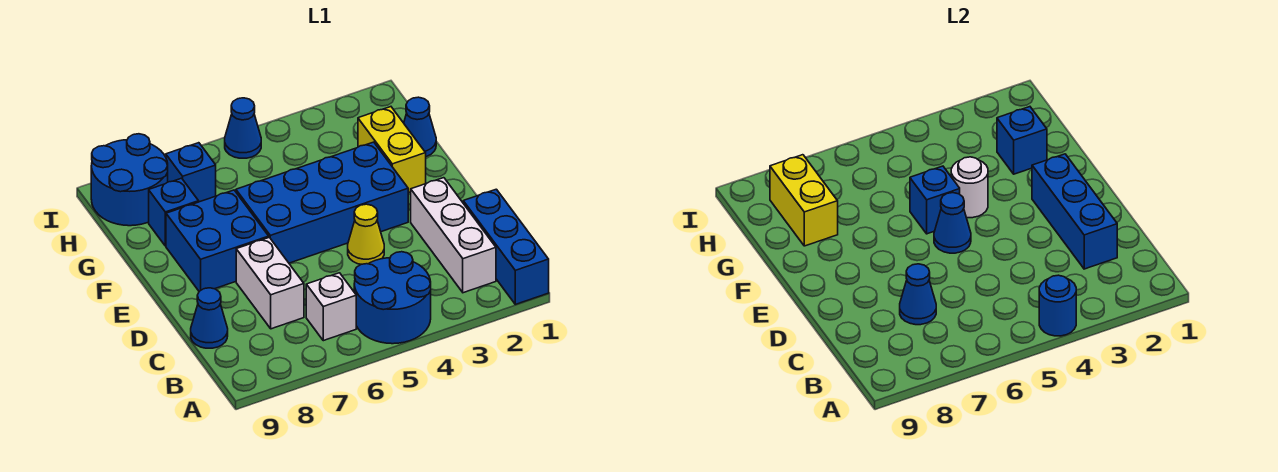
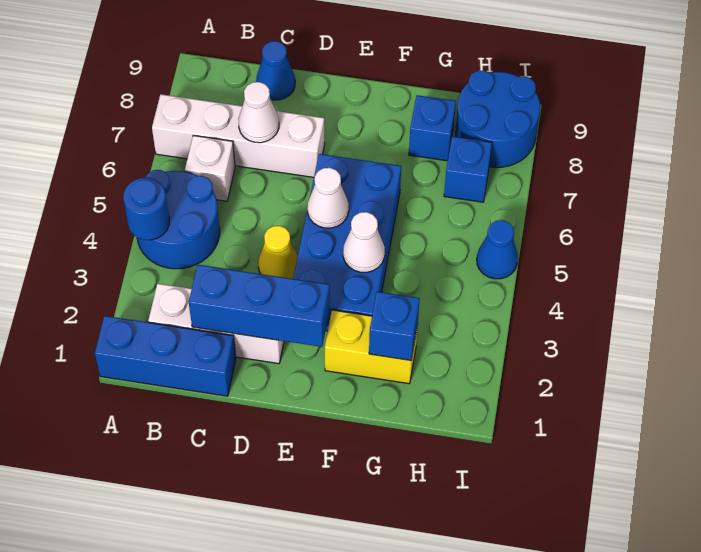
white brick C7:D7 level 1 -> white brick A7:D7 level 1
blue cone C7 level 2 -> white cone C7 level 2
blue cone E5 level 2 -> white cone E5 level 2
blue brick E7:F8 level 1 -> none
white round brick F4 level 2 -> white cone F4 level 2
blue brick F5 level 2 -> none
blue cone G1 level 1 -> none
yellow brick G8:H8 level 2 -> none

